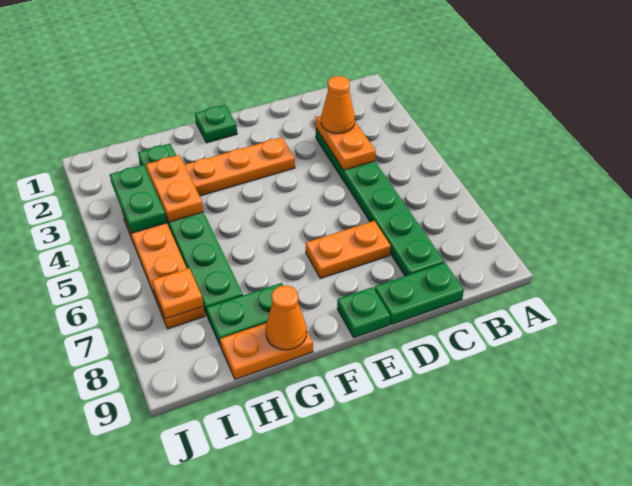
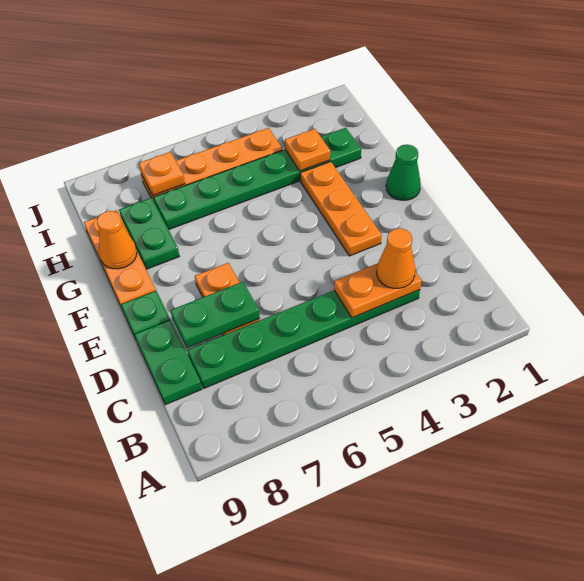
green plate F1 level 1 -> green cone F1 level 1
orange plate G9:H9 level 1 -> orange plate F9:H9 level 1
orange plate H3:H4 level 2 -> orange plate H3 level 2
green plate I3:I4 level 2 -> green plate D7:D8 level 2

